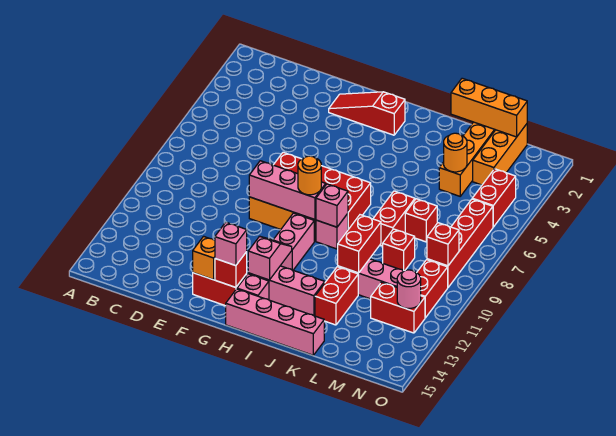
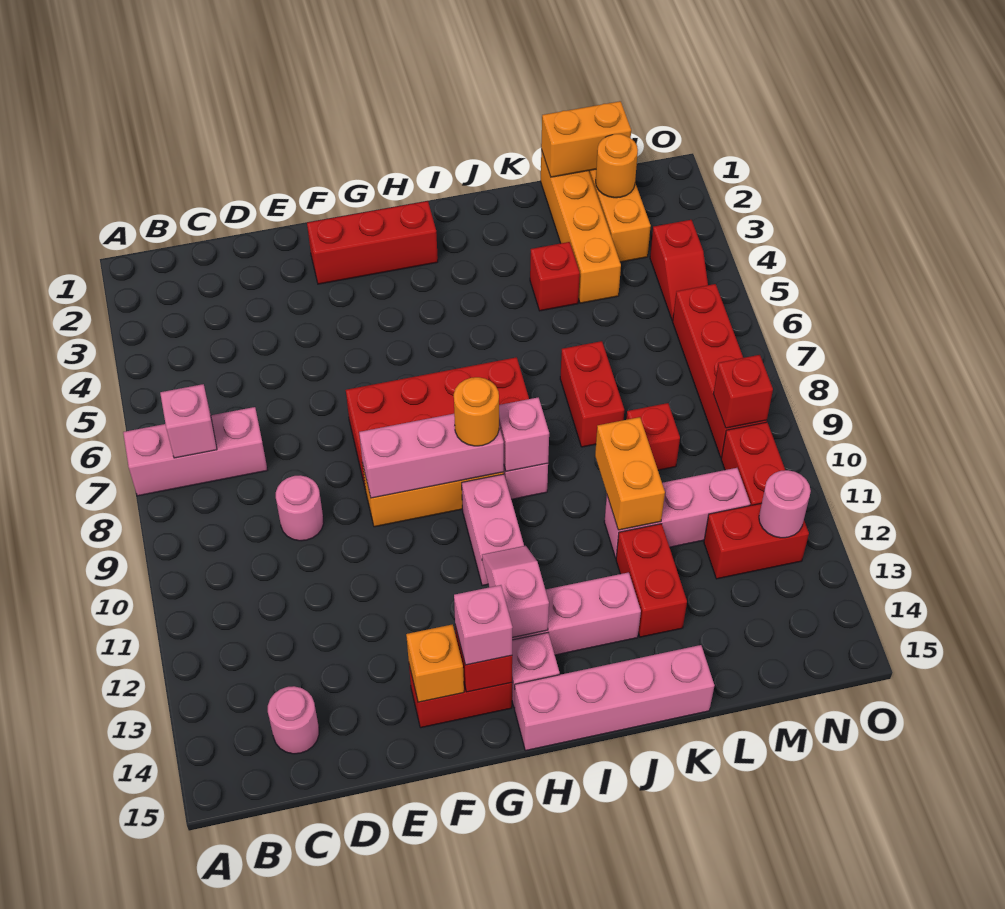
none -> pink brick A7:C7 level 1
none -> pink brick B7 level 2
none -> pink round brick C14 level 1
none -> pink round brick D9 level 1
red slope F2:H2 level 1 top H -> red brick F2:H2 level 1
orange brick K1:M1 level 2 -> orange brick L1:M1 level 2
red brick K10:K11 level 2 -> orange brick K10:K11 level 2
orange round brick L4 level 2 -> orange round brick M2 level 2
red brick L7 level 1 -> red brick K4 level 1
red brick N4:N5 level 1 -> red slope N4:N5 level 1 top 4

